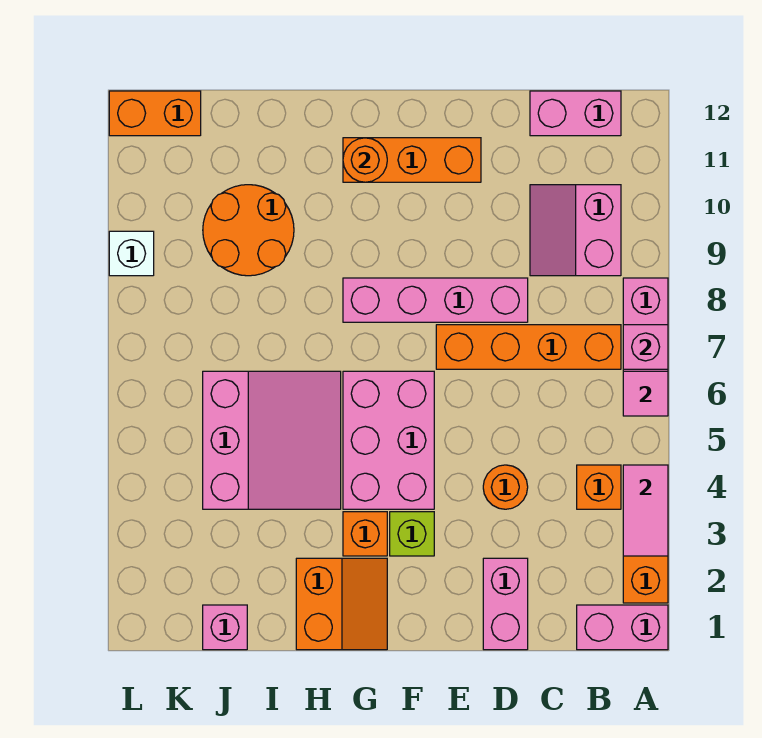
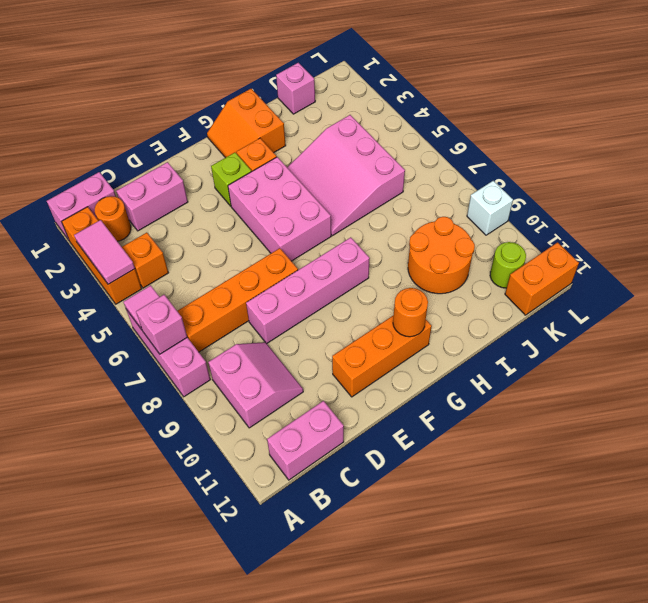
pink brick D1:D2 level 1 -> pink brick C2:D2 level 1
orange round brick D4 level 1 -> orange round brick B2 level 1
none -> lime round brick K11 level 1

